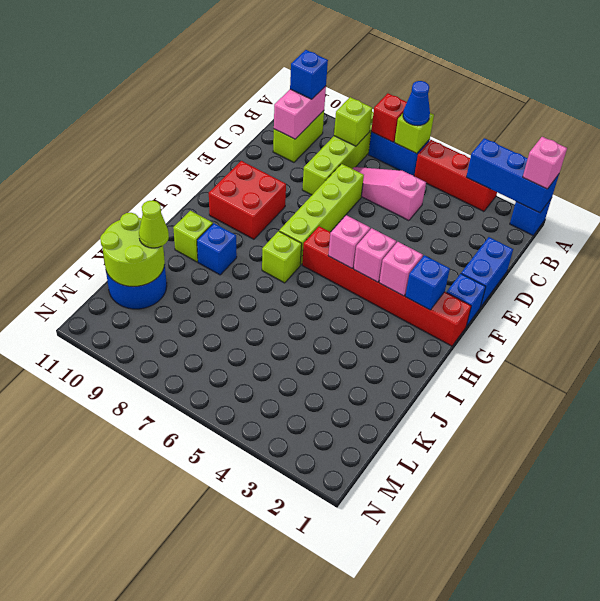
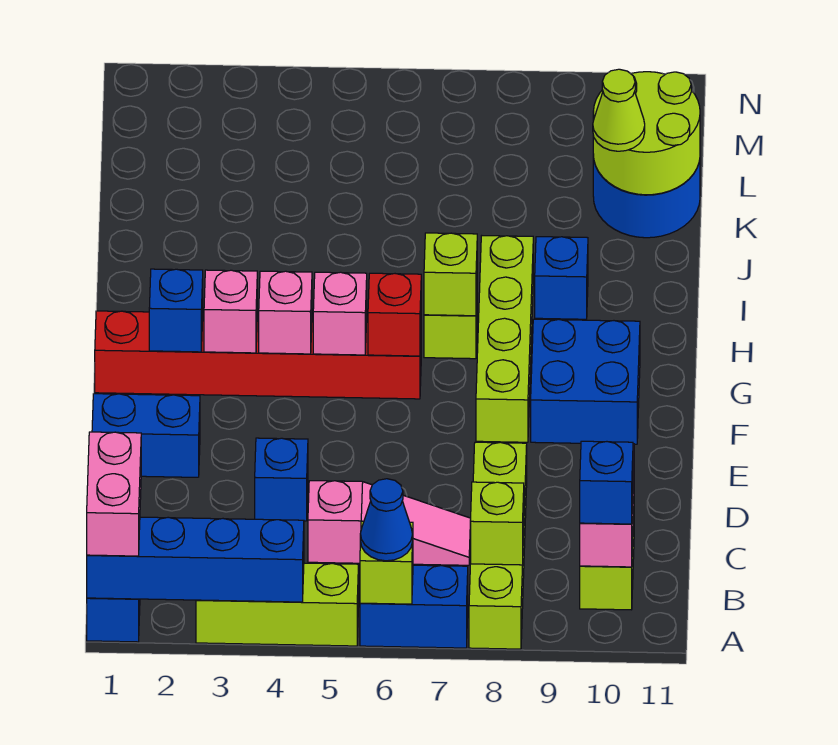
blue brick A1:A3 level 2 -> blue brick A1:A4 level 2
pink brick A1 level 3 -> pink brick A1:B1 level 3
red brick A3:A5 level 1 -> lime brick A3:A5 level 1
red brick A7 level 2 -> red brick G6 level 2
blue brick D1:E1 level 1 -> blue brick E1:E2 level 1
lime brick D7:G7 level 1 -> lime brick F8:I8 level 1
blue brick F1 level 1 -> blue brick D4 level 1
red brick F9:G10 level 1 -> blue brick F9:G10 level 1
lime brick I10 level 1 -> lime brick H7 level 2

